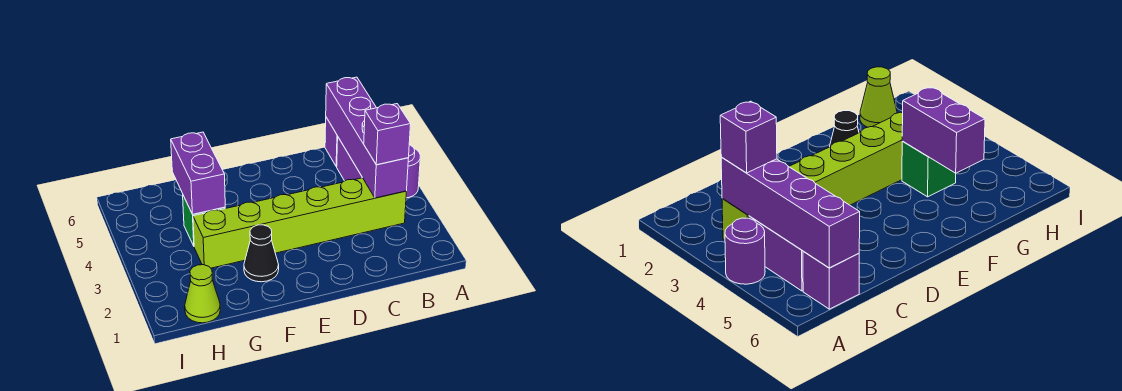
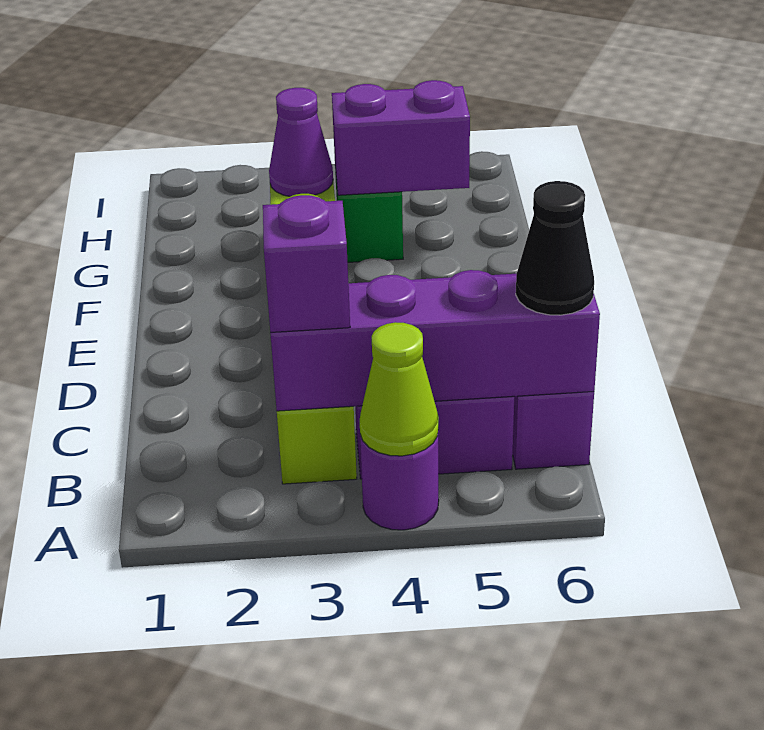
black cone F2 level 1 -> black cone B6 level 3
none -> purple cone G3 level 2
lime cone H1 level 1 -> lime cone A4 level 2

